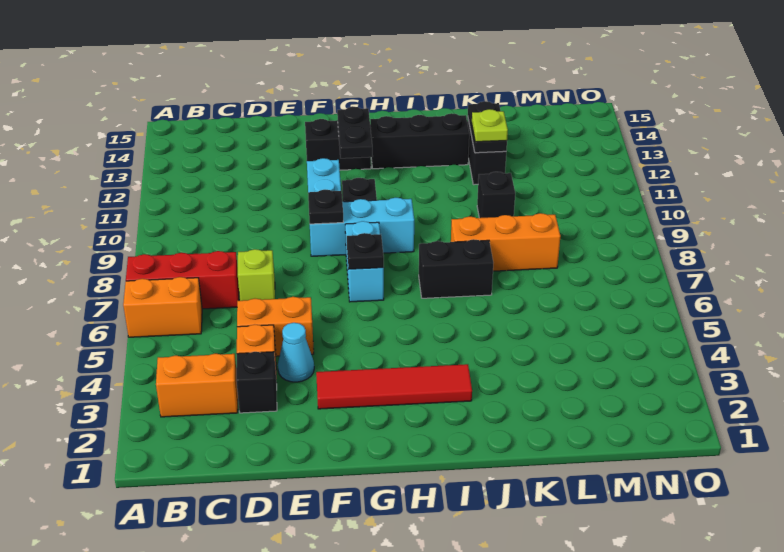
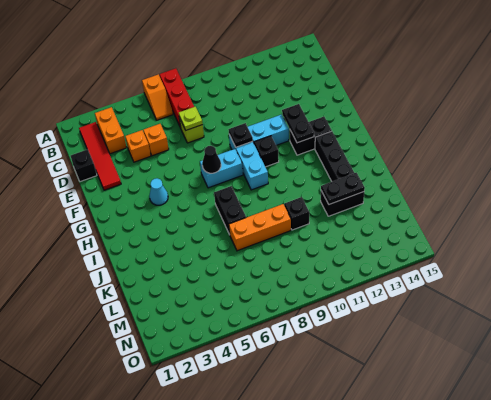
orange brick A6:B6 level 1 -> orange slope A6:B6 level 1 top A
black brick D3 level 1 -> black brick D1 level 1
orange brick D5:E5 level 1 -> orange brick D5 level 1
cyan cone E4 level 1 -> cyan cone G4 level 1
red tile F3:I3 level 1 -> red tile B2:E2 level 1
black brick F13:G13 level 1 -> black brick G12:G13 level 1
black plate G7 level 2 -> black cone G7 level 2
black plate G12:G13 level 2 -> black plate F12:G12 level 2
orange brick J8:L8 level 1 -> orange brick K7:K9 level 1
lime plate K12 level 3 -> lime plate D7 level 2

